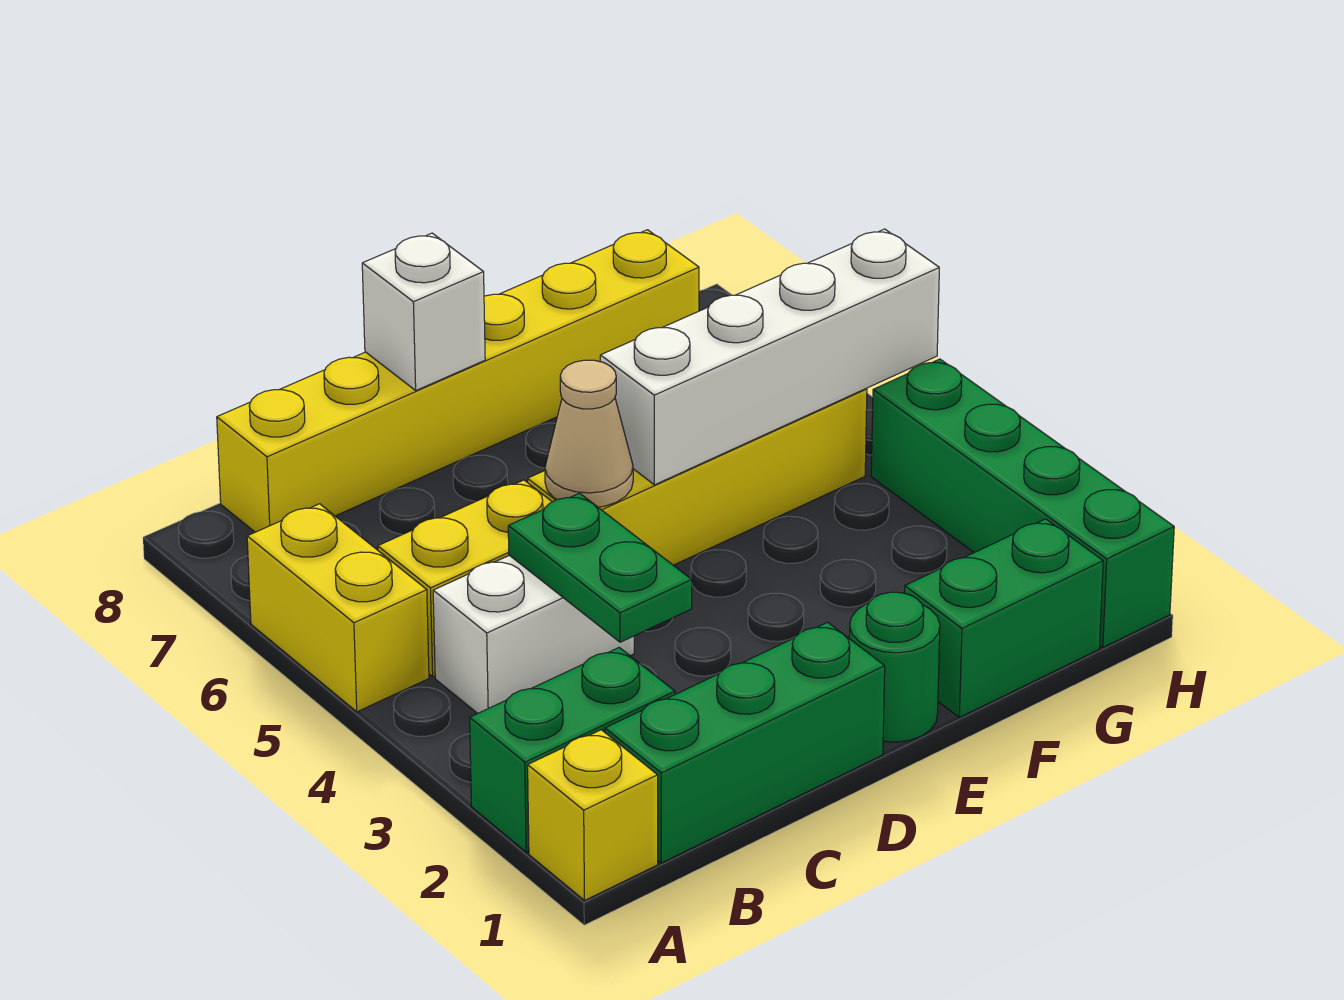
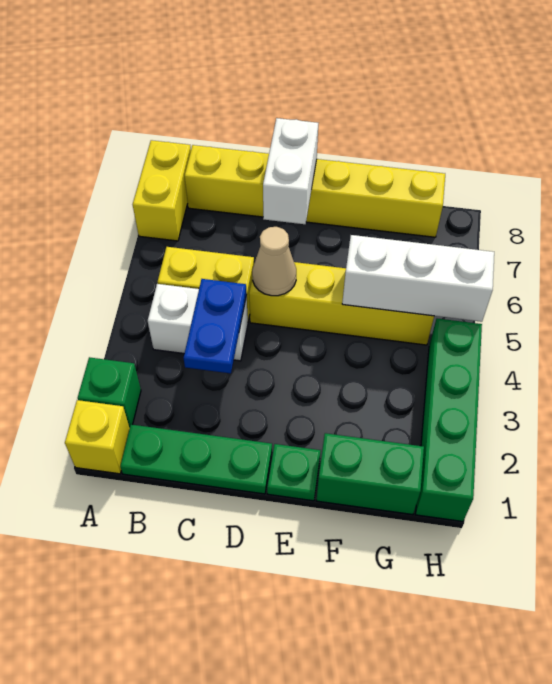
green brick A2:B2 level 1 -> green brick A2 level 1
yellow brick A5:A6 level 1 -> yellow brick A7:A8 level 1
green brick B1:D1 level 1 -> green plate B1:D1 level 1
green plate C3:C4 level 2 -> blue plate C3:C4 level 2
white brick D8 level 2 -> white brick D7:D8 level 2
green round brick E1 level 1 -> green plate E1 level 1
white brick E5:H5 level 2 -> white brick F5:H5 level 2

